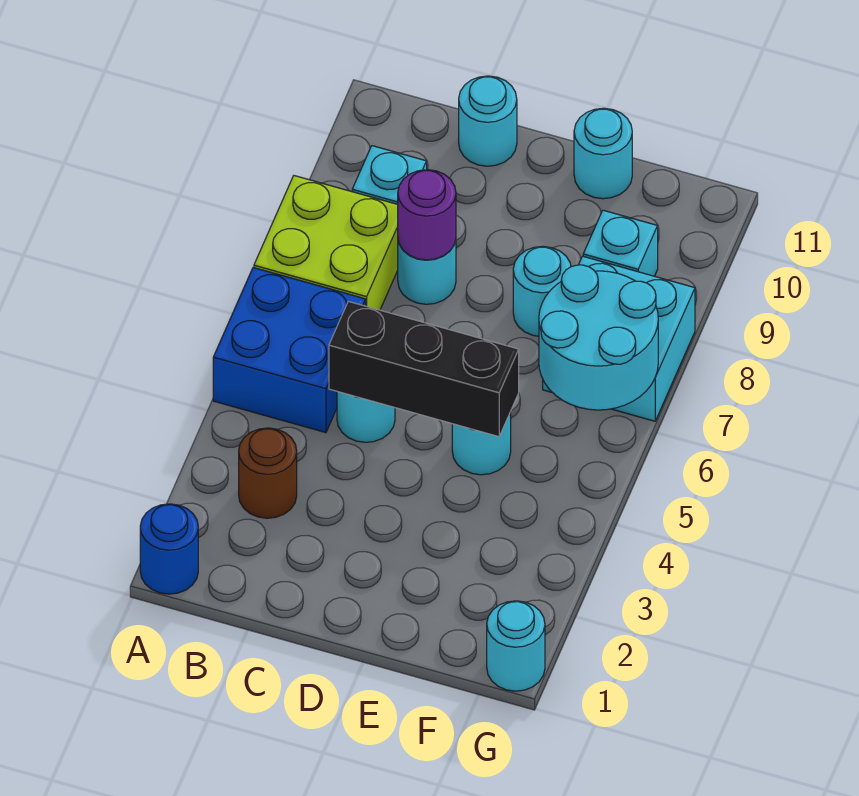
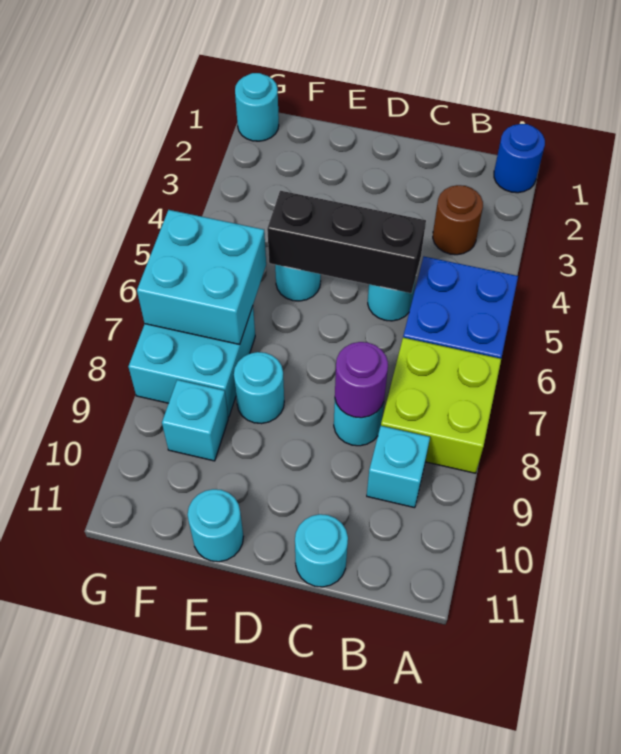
cyan round brick F6:G7 level 2 -> cyan brick F6:G7 level 2

